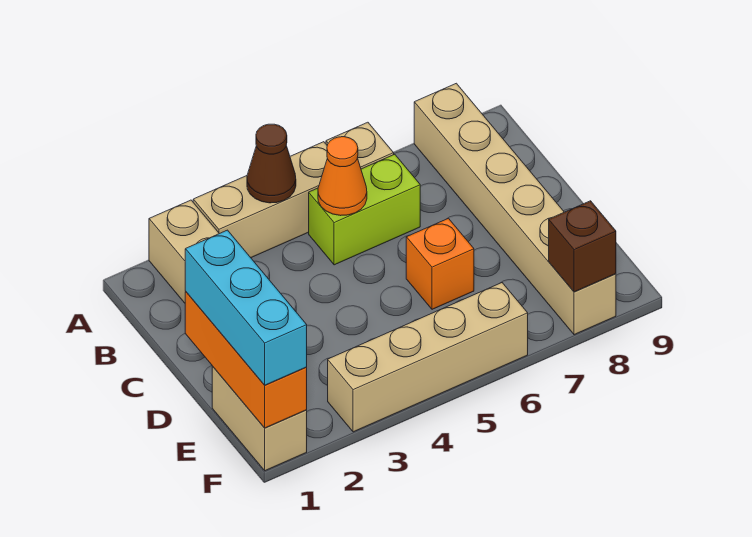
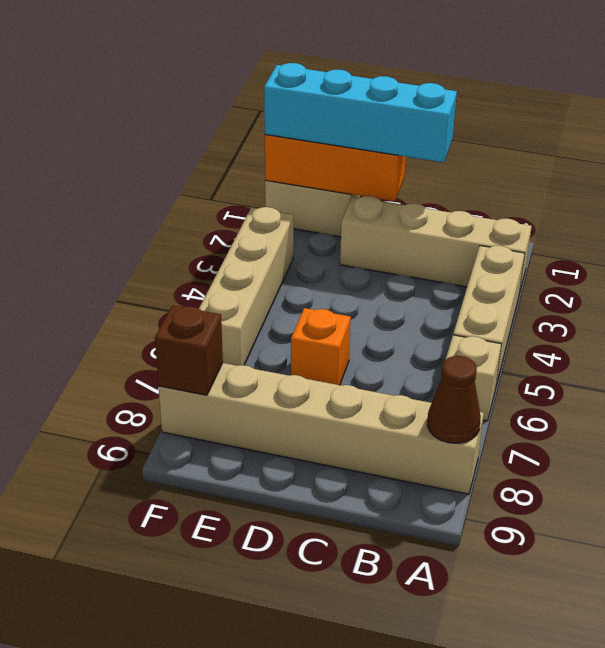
brown cone A4 level 2 -> brown cone A8 level 2
lime brick B5:B6 level 1 -> none
orange cone B5 level 2 -> none
cyan brick D1:F1 level 3 -> cyan brick C1:F1 level 3

